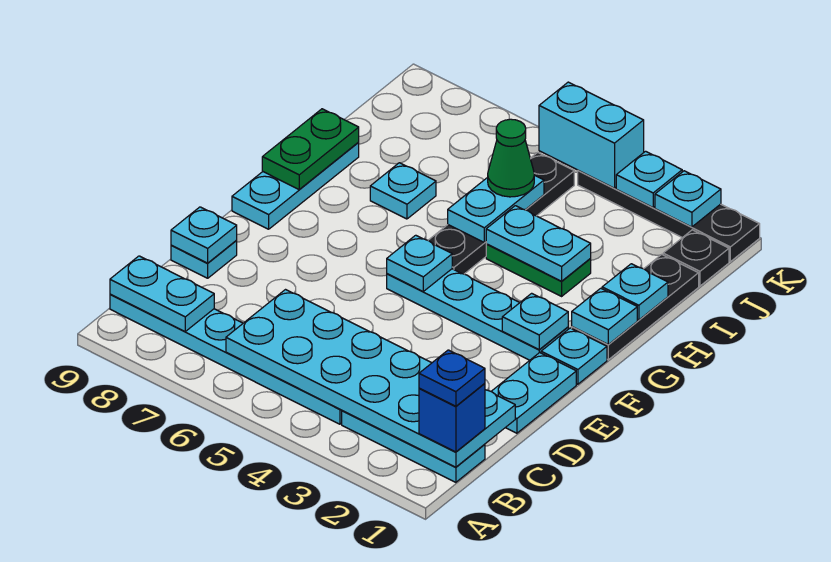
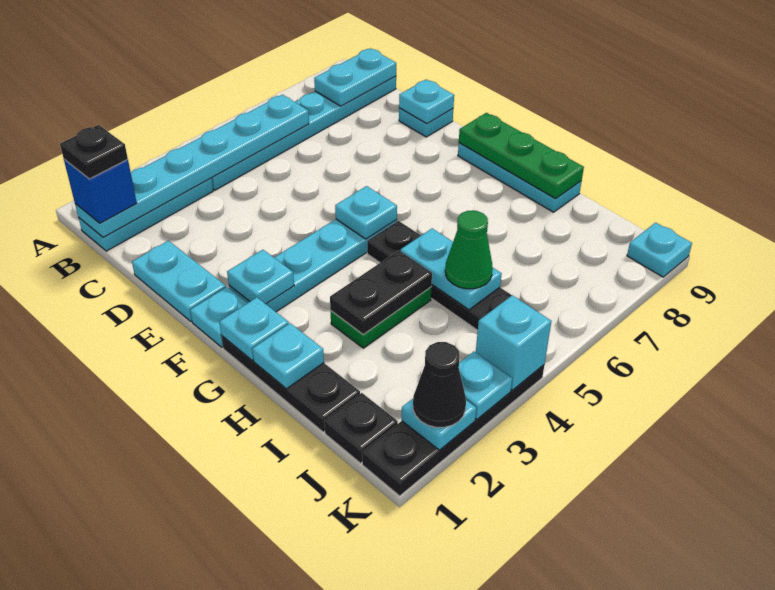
cyan plate B1:C6 level 2 -> cyan plate B1:B6 level 2
blue plate B1 level 4 -> black plate B1 level 4
green plate G9:H9 level 2 -> green plate F9:H9 level 2
cyan plate H3:H4 level 2 -> black plate H3:H4 level 2
cyan plate H7 level 1 -> cyan plate K9 level 1
none -> black cone K2 level 3
cyan brick K4:K5 level 2 -> cyan brick K4 level 2

